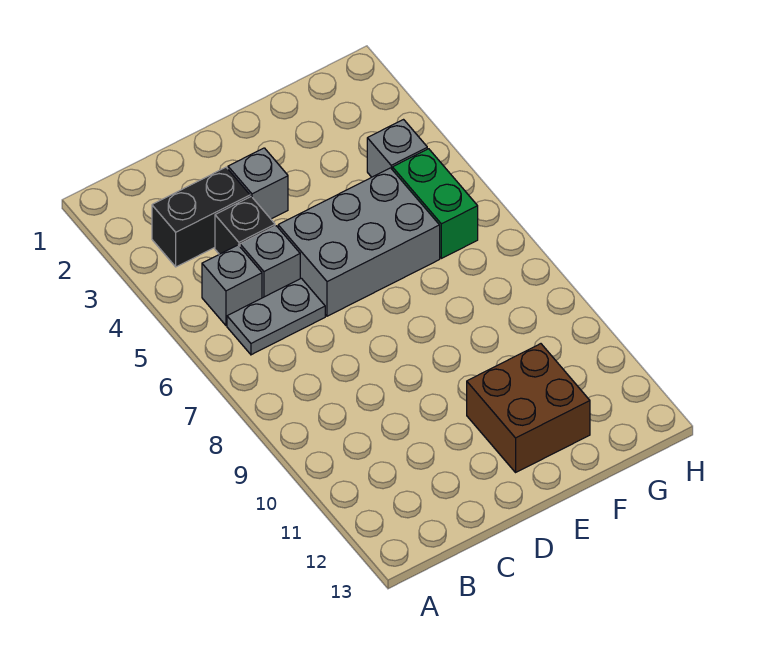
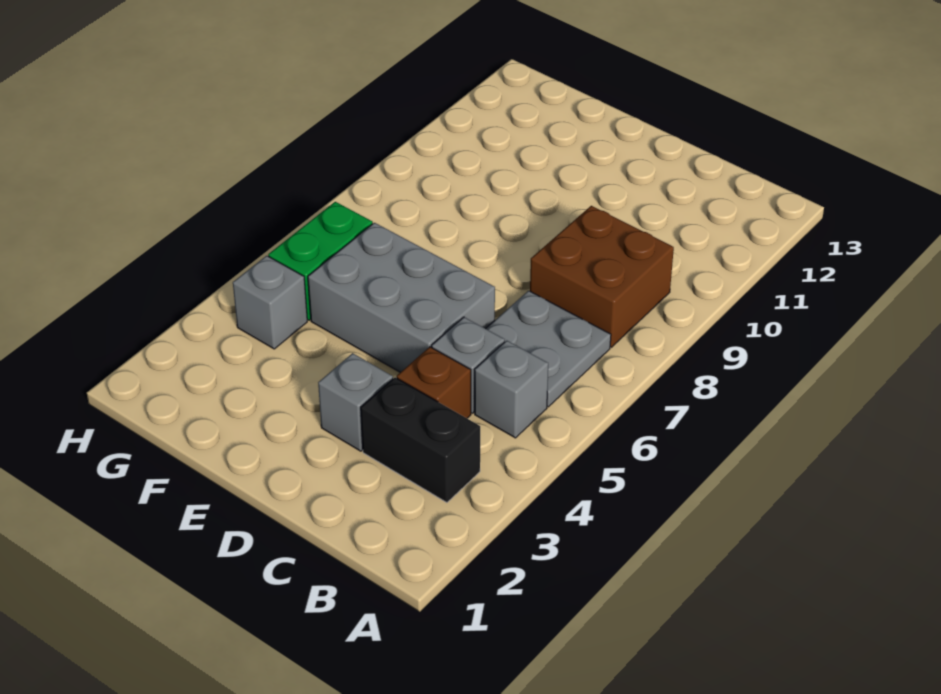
grey plate B6:C6 level 1 -> grey plate B6:C7 level 1
black brick C4 level 1 -> brown brick C4 level 1
brown brick E11:F12 level 1 -> brown brick B8:C9 level 1

